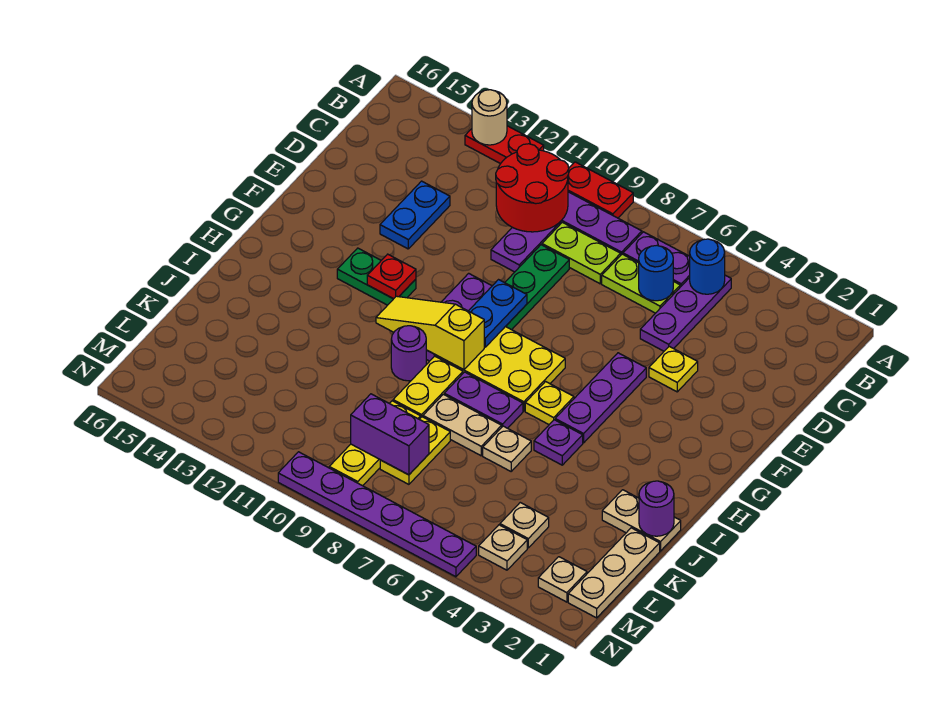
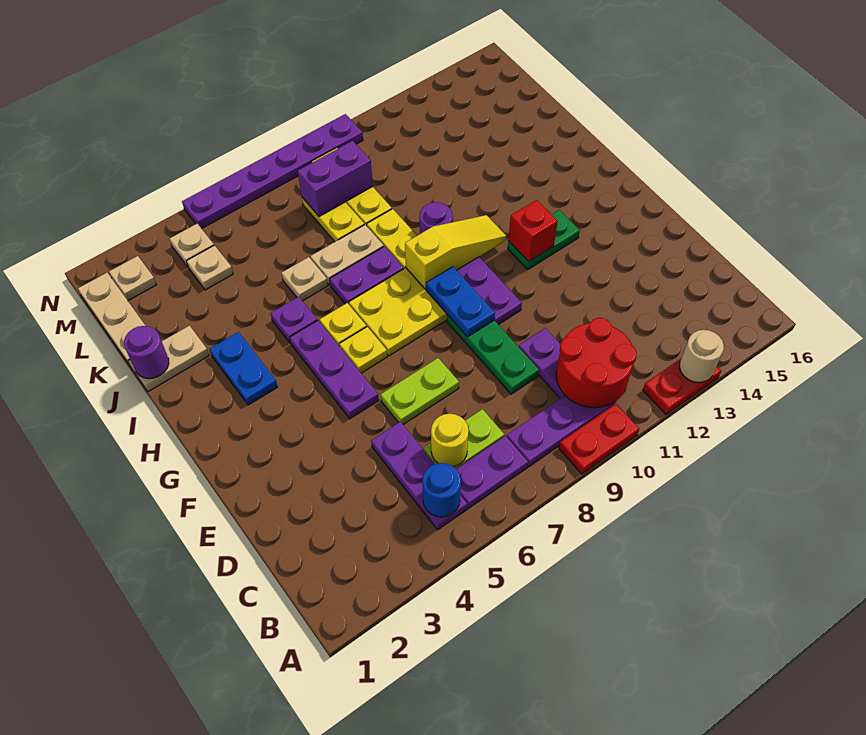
blue round brick C6 level 2 -> yellow round brick C6 level 2
lime plate C8:C9 level 1 -> lime plate E6:E7 level 1
blue plate D13:E13 level 1 -> blue plate H3:I3 level 1
yellow plate E4 level 1 -> yellow plate G6 level 1
red plate G12 level 2 -> red brick G12 level 2

